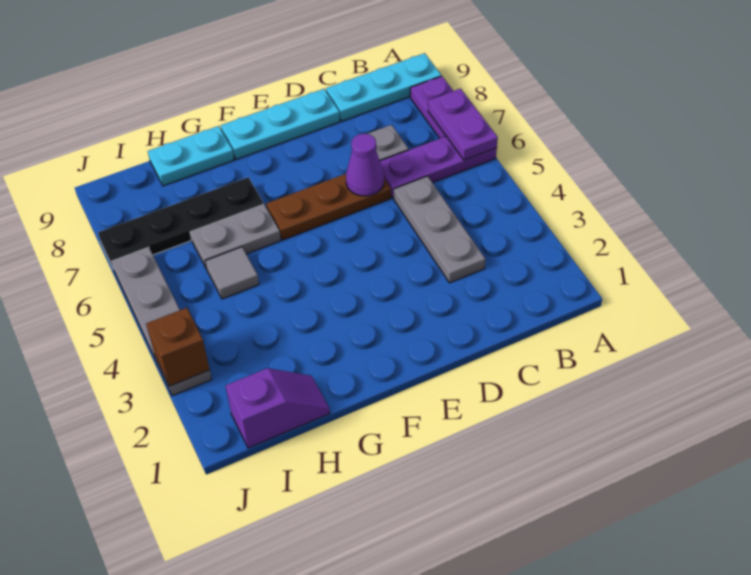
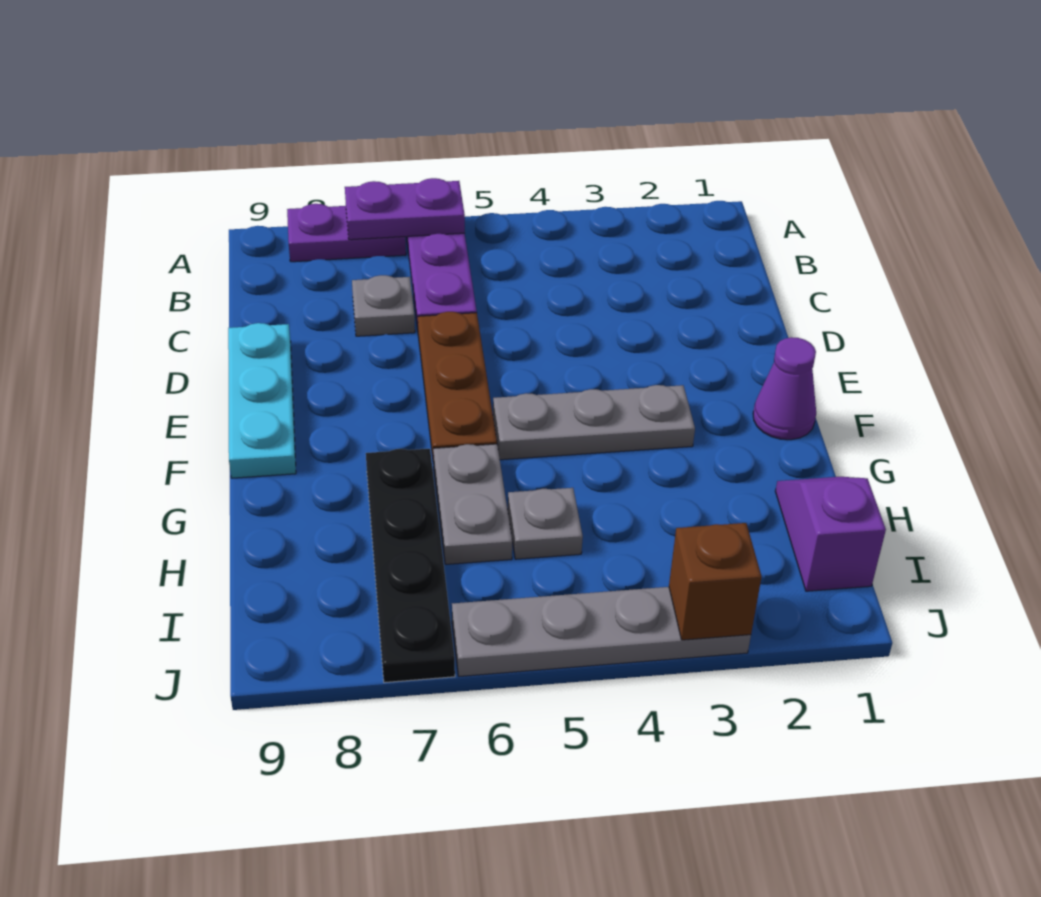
cyan plate A9:C9 level 1 -> none
grey plate C3:C5 level 1 -> grey plate F3:F5 level 1
purple cone D6 level 2 -> purple cone F1 level 1
cyan plate G9:H9 level 1 -> none
grey tile H5 level 1 -> grey plate H5 level 1

